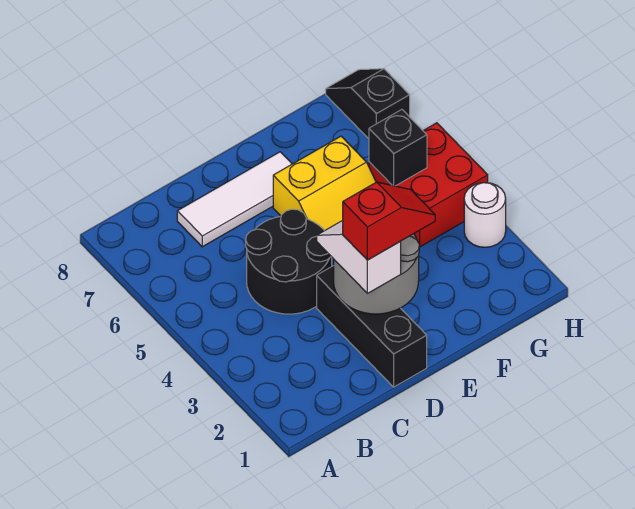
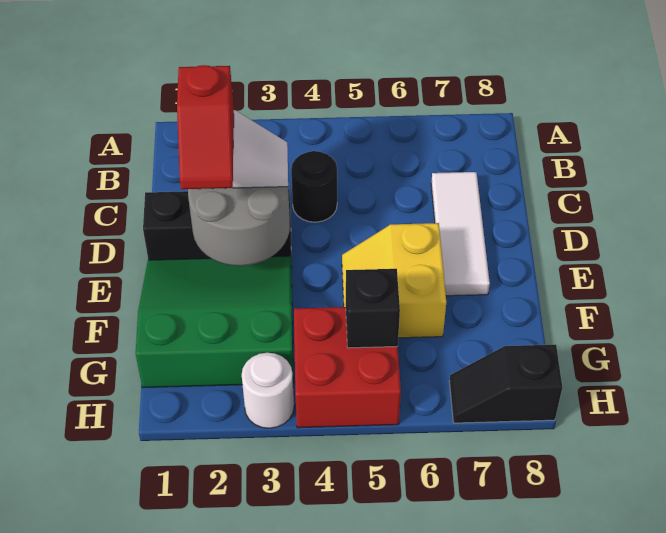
black round brick C4:D5 level 1 -> black round brick C4 level 1
none -> green slope E1:G3 level 1 top G
black slope H7:H8 level 1 top 7 -> black slope H7:H8 level 1 top 8

